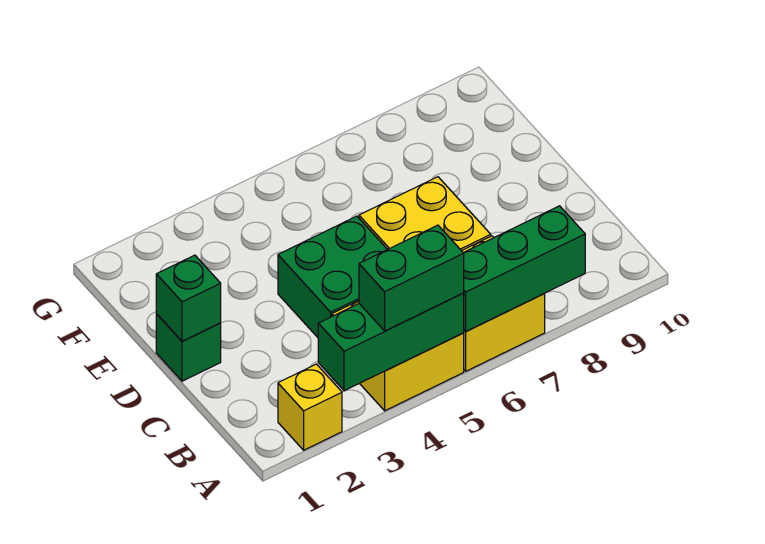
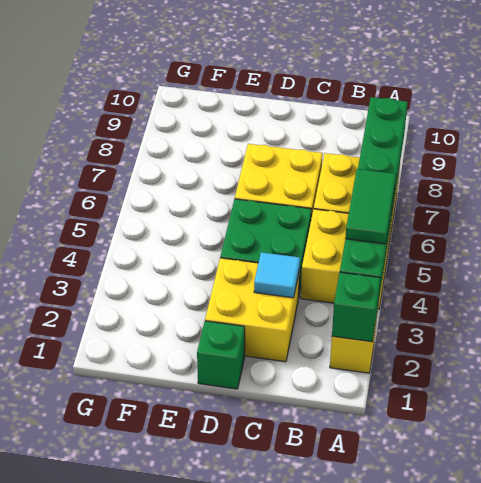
green brick A4:A5 level 3 -> green tile A4:A5 level 3
none -> yellow brick C2:D3 level 1
none -> cyan tile C3 level 2
green brick D1 level 2 -> green brick A2 level 2

